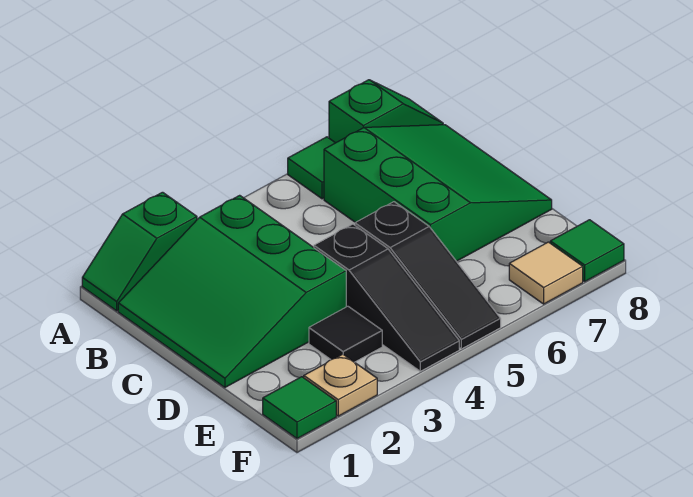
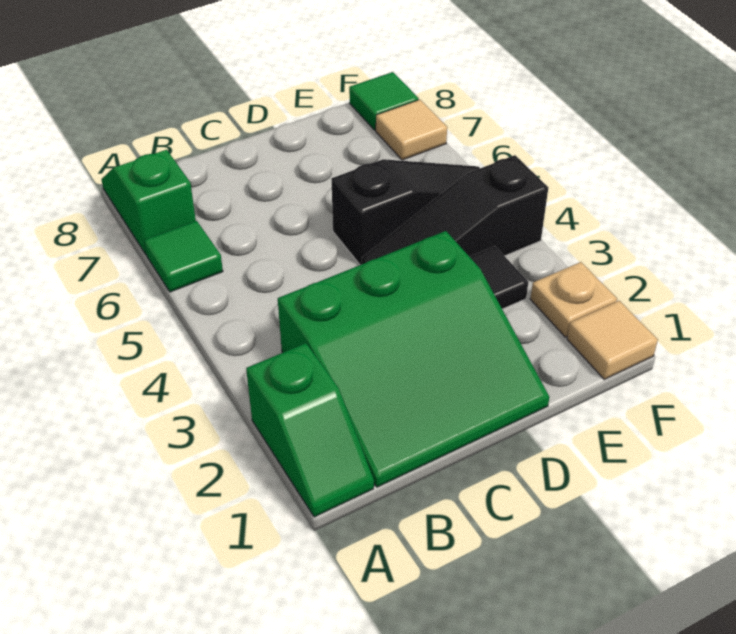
green slope B6:D8 level 1 top 6 -> none
black slope D4:F4 level 1 top D -> black slope D4:F4 level 1 top F
green tile F1 level 1 -> tan tile F1 level 1

